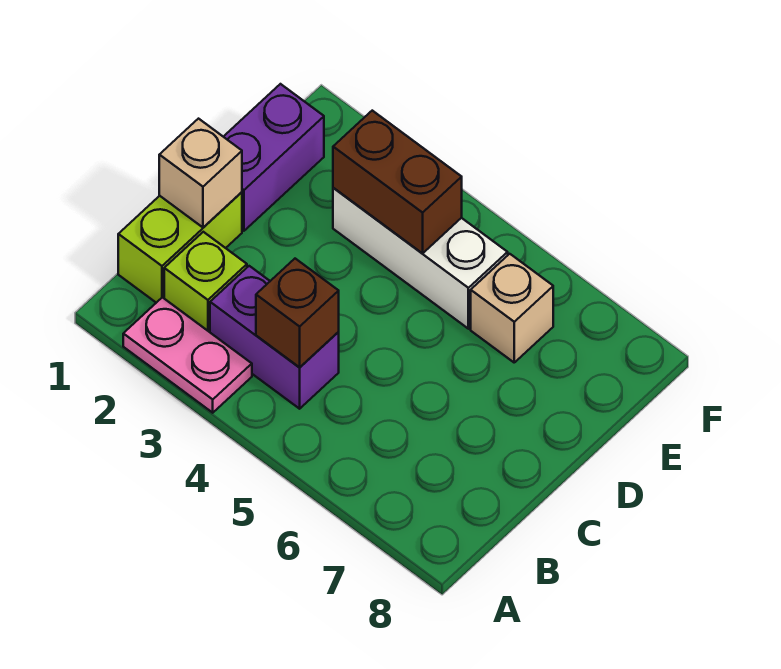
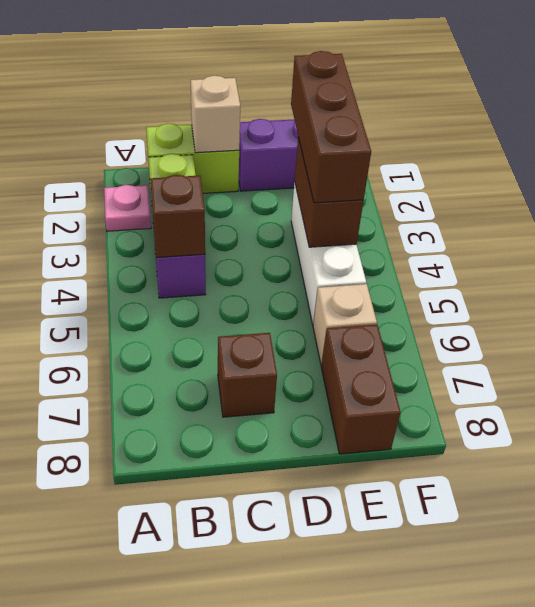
pink plate A2:A3 level 1 -> pink plate A2 level 1
none -> brown brick C7 level 1
none -> brown brick E2:E4 level 3
none -> brown brick E7:E8 level 1

